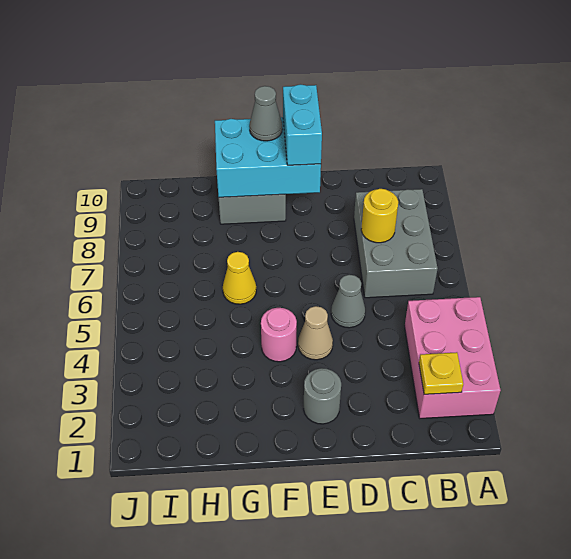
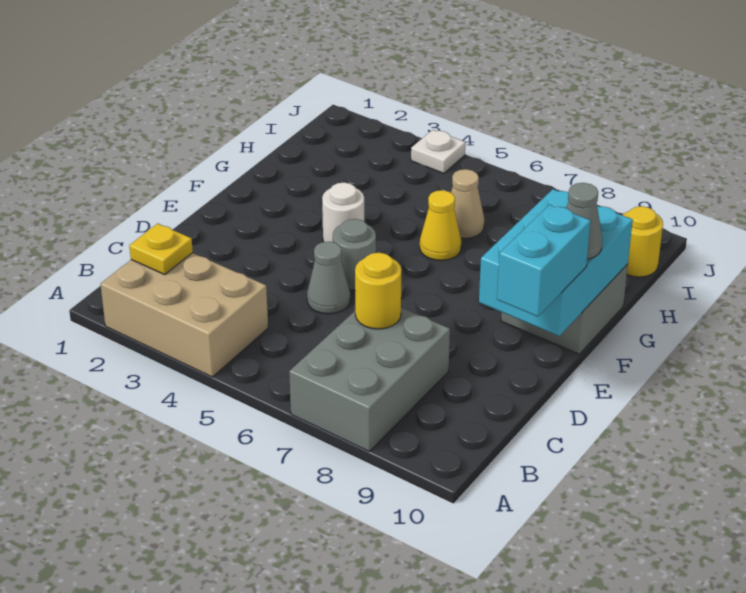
pink brick A2:B4 level 1 -> tan brick A2:B4 level 1
grey brick B6:C8 level 1 -> grey brick A7:C8 level 1
grey round brick E2 level 1 -> grey round brick E5 level 1
tan cone E4 level 1 -> tan cone H6 level 1
cyan brick E9:E10 level 3 -> cyan brick D10:E10 level 3
pink round brick F4 level 1 -> white round brick F4 level 1
none -> yellow round brick I10 level 1
none -> white plate J4 level 1

